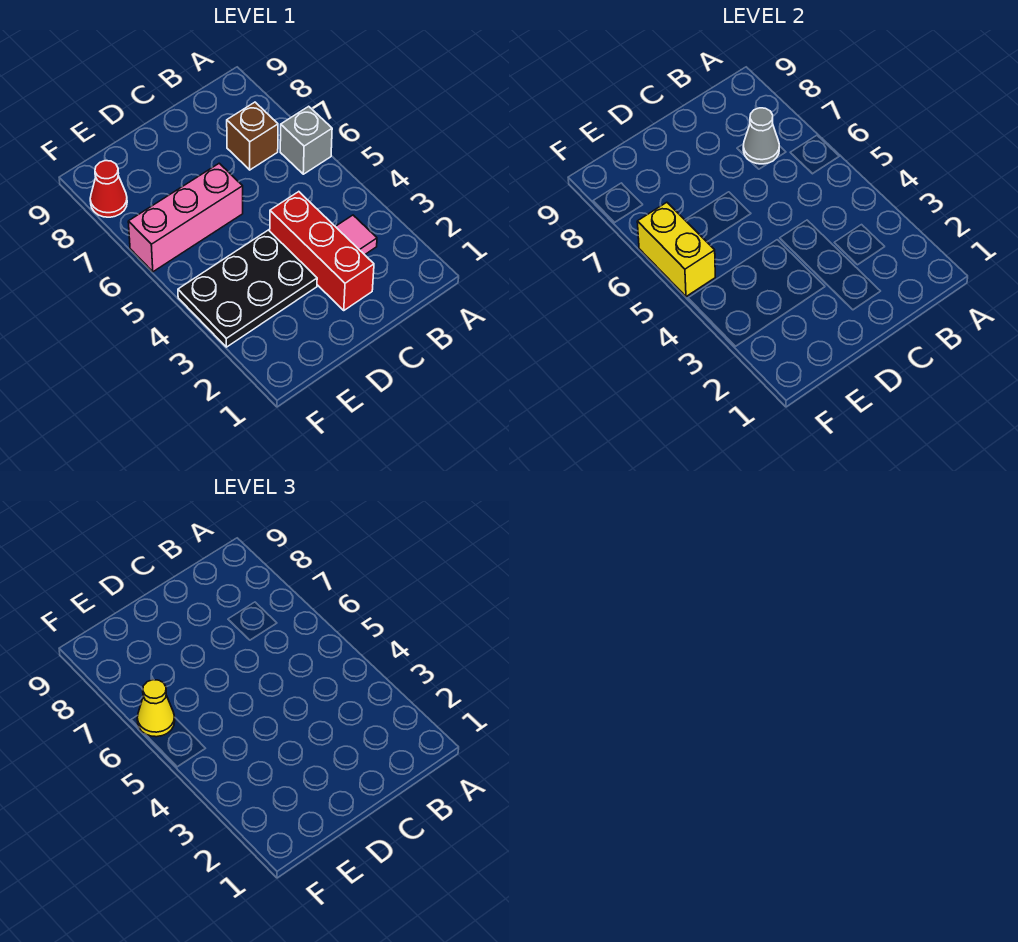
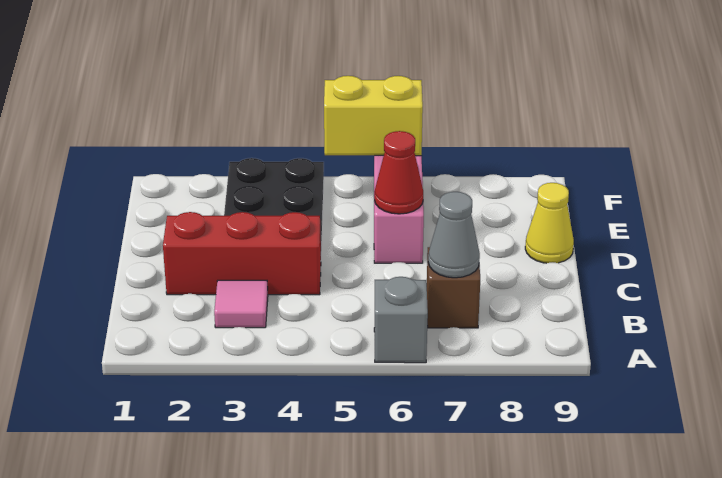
yellow cone F6 level 3 -> yellow cone D9 level 1
red cone F8 level 1 -> red cone D6 level 2

